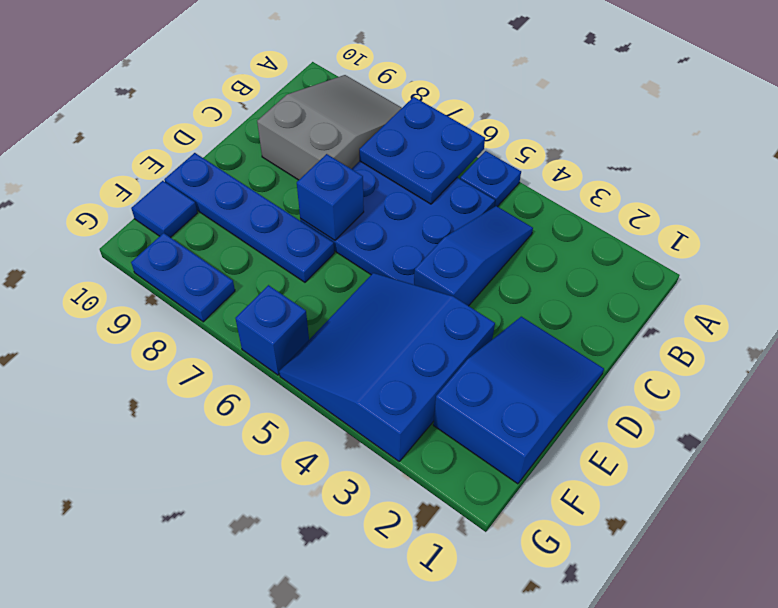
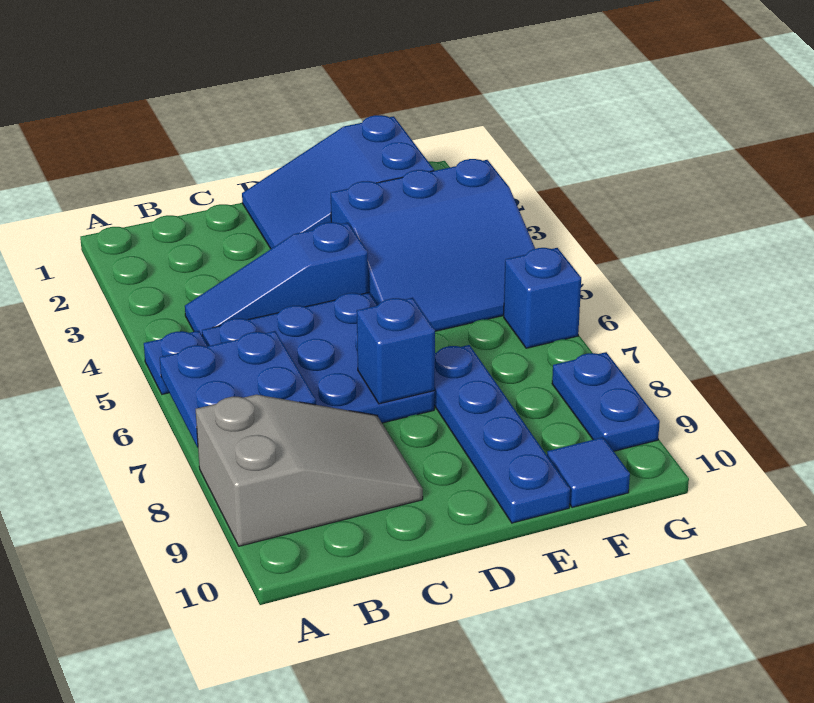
grey slope A8:C9 level 1 top C -> grey slope A8:C9 level 1 top A

